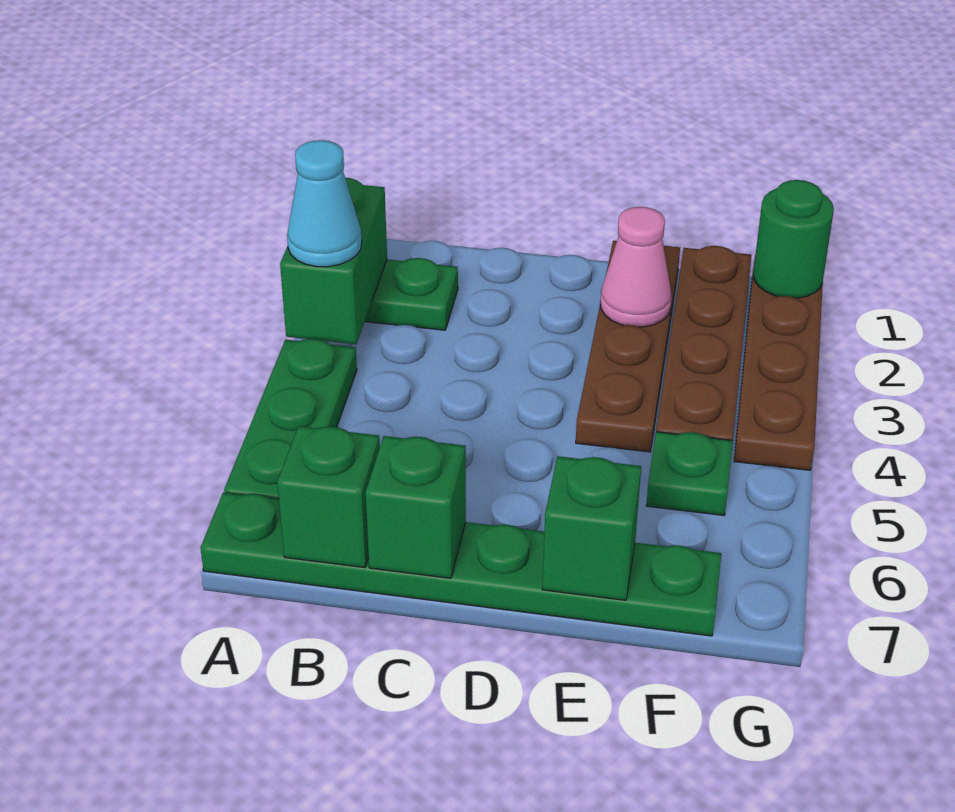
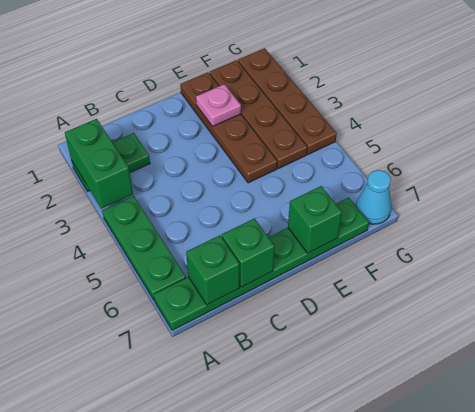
cyan cone A3 level 3 -> cyan cone G7 level 1
pink cone E2 level 2 -> pink plate E2 level 2
green plate F5 level 1 -> none
green round brick G1 level 2 -> none

